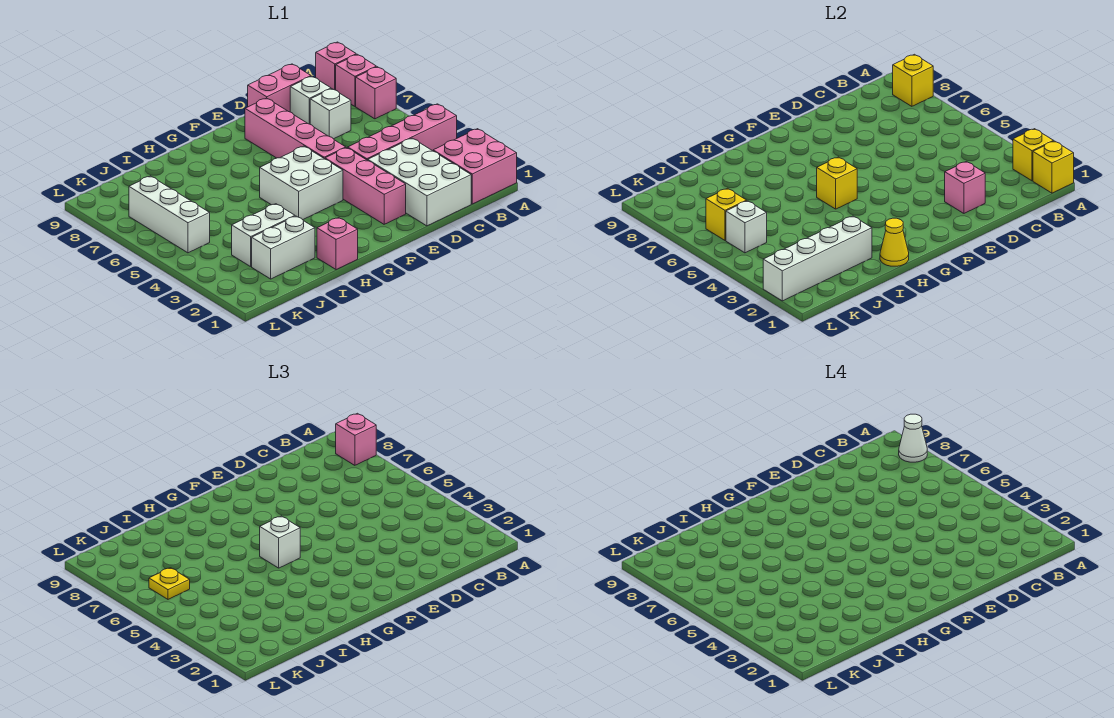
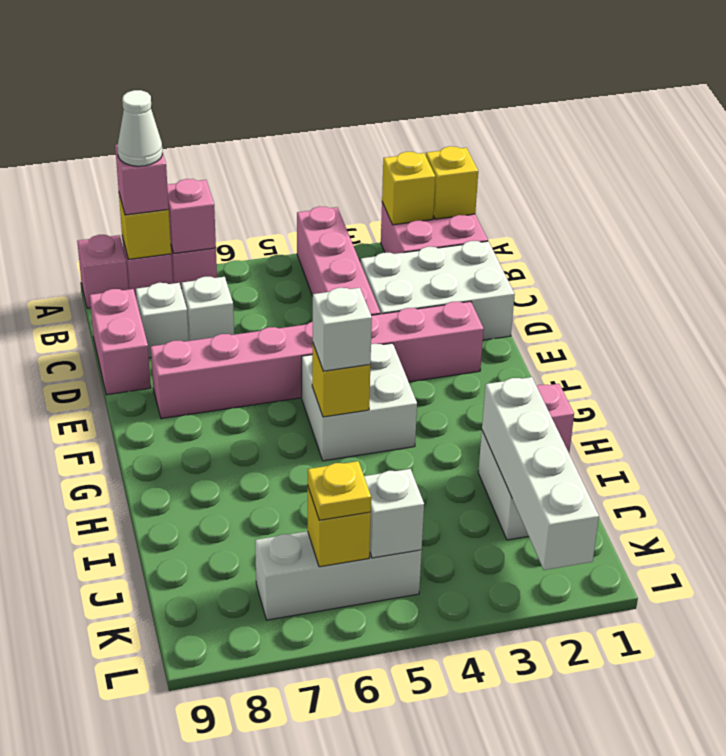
pink brick D2 level 2 -> pink brick A7 level 2
yellow cone H1 level 2 -> none
white brick I3:J3 level 1 -> none

